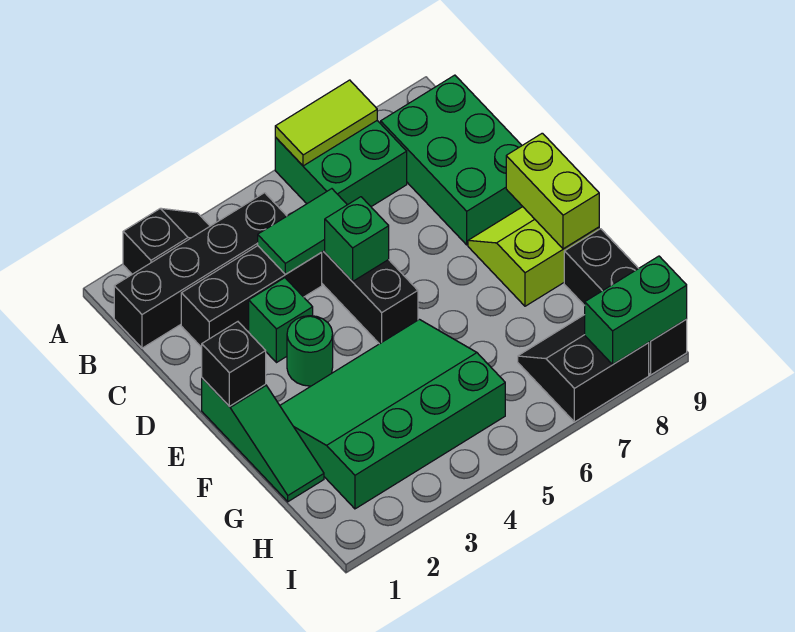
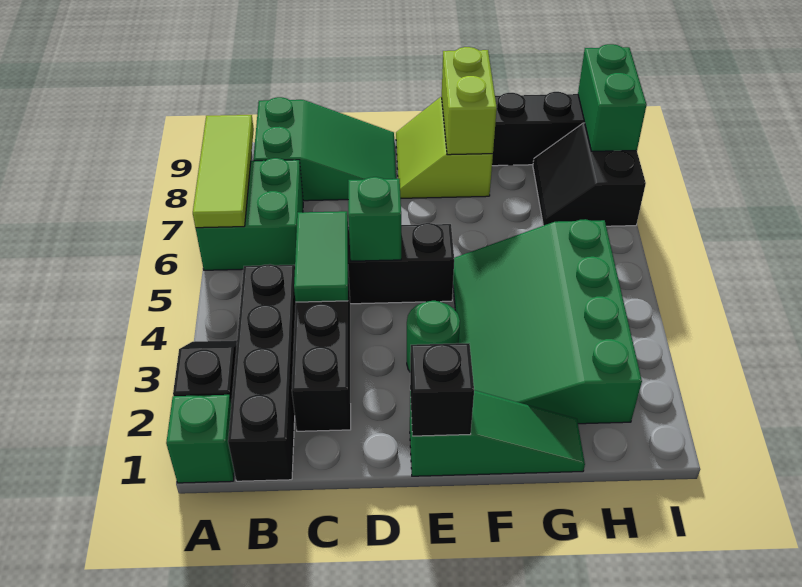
lime tile A6:A7 level 2 -> lime tile A6:A8 level 2
green brick B8:D9 level 1 -> green slope B8:D9 level 1 top B
green brick D3 level 1 -> green brick A1 level 1
lime brick E9:F9 level 2 -> lime brick F8:F9 level 2

